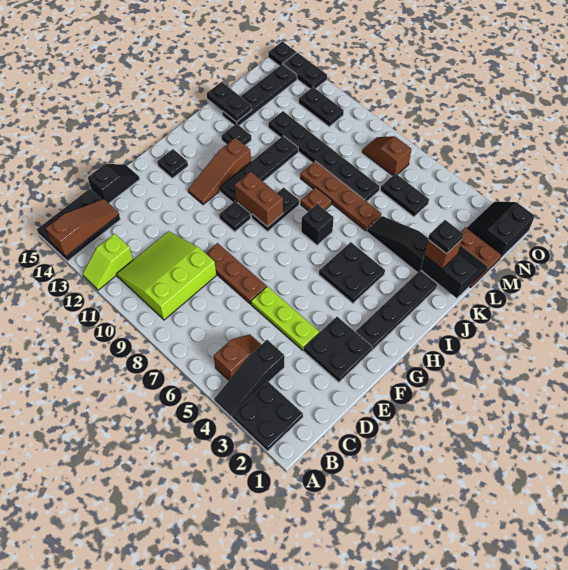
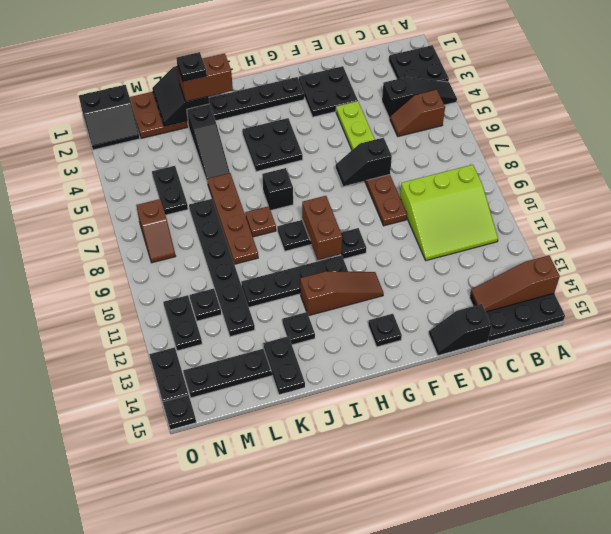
lime slope A12:B12 level 1 top B -> none
none -> black slope E7:F7 level 2 top E
brown brick K2 level 3 -> brown brick J2:K2 level 3
none -> black plate M11 level 1

